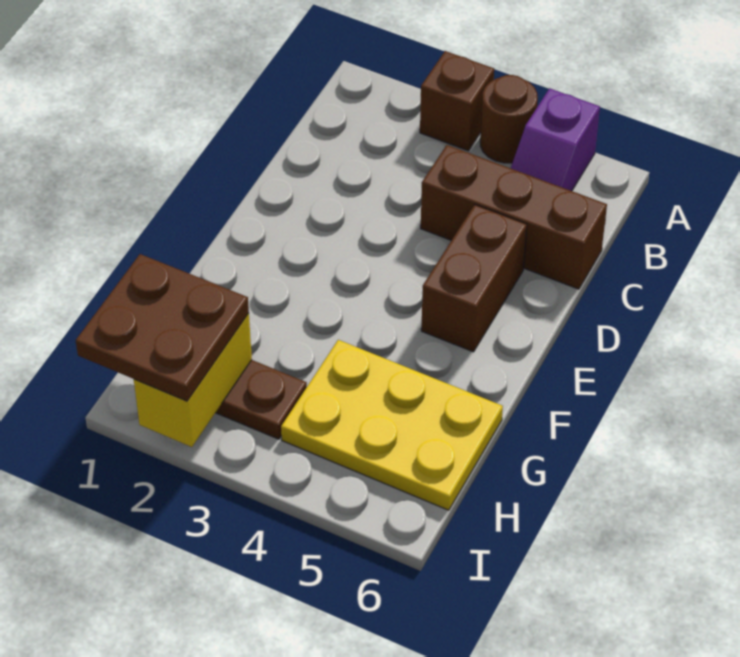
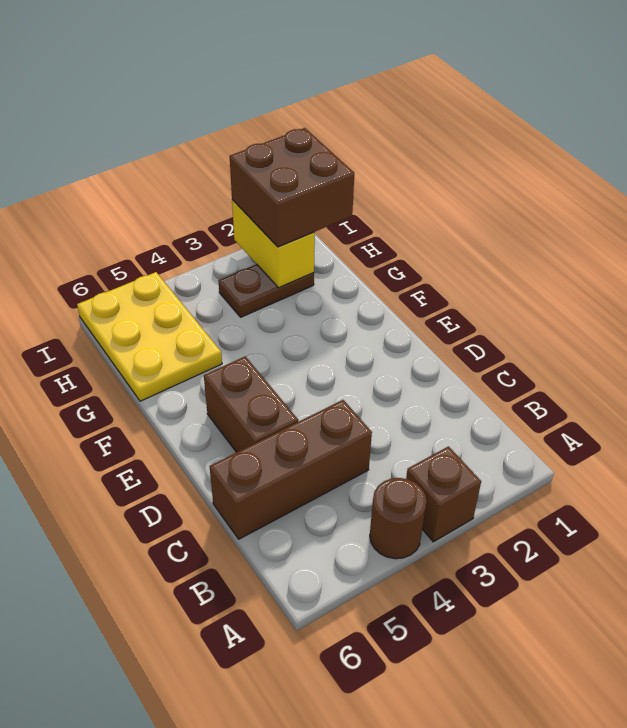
purple slope A5:B5 level 1 top A -> none
yellow plate G4:H6 level 1 -> yellow plate G5:I6 level 1
brown plate H1:I2 level 3 -> brown brick H1:I2 level 3

